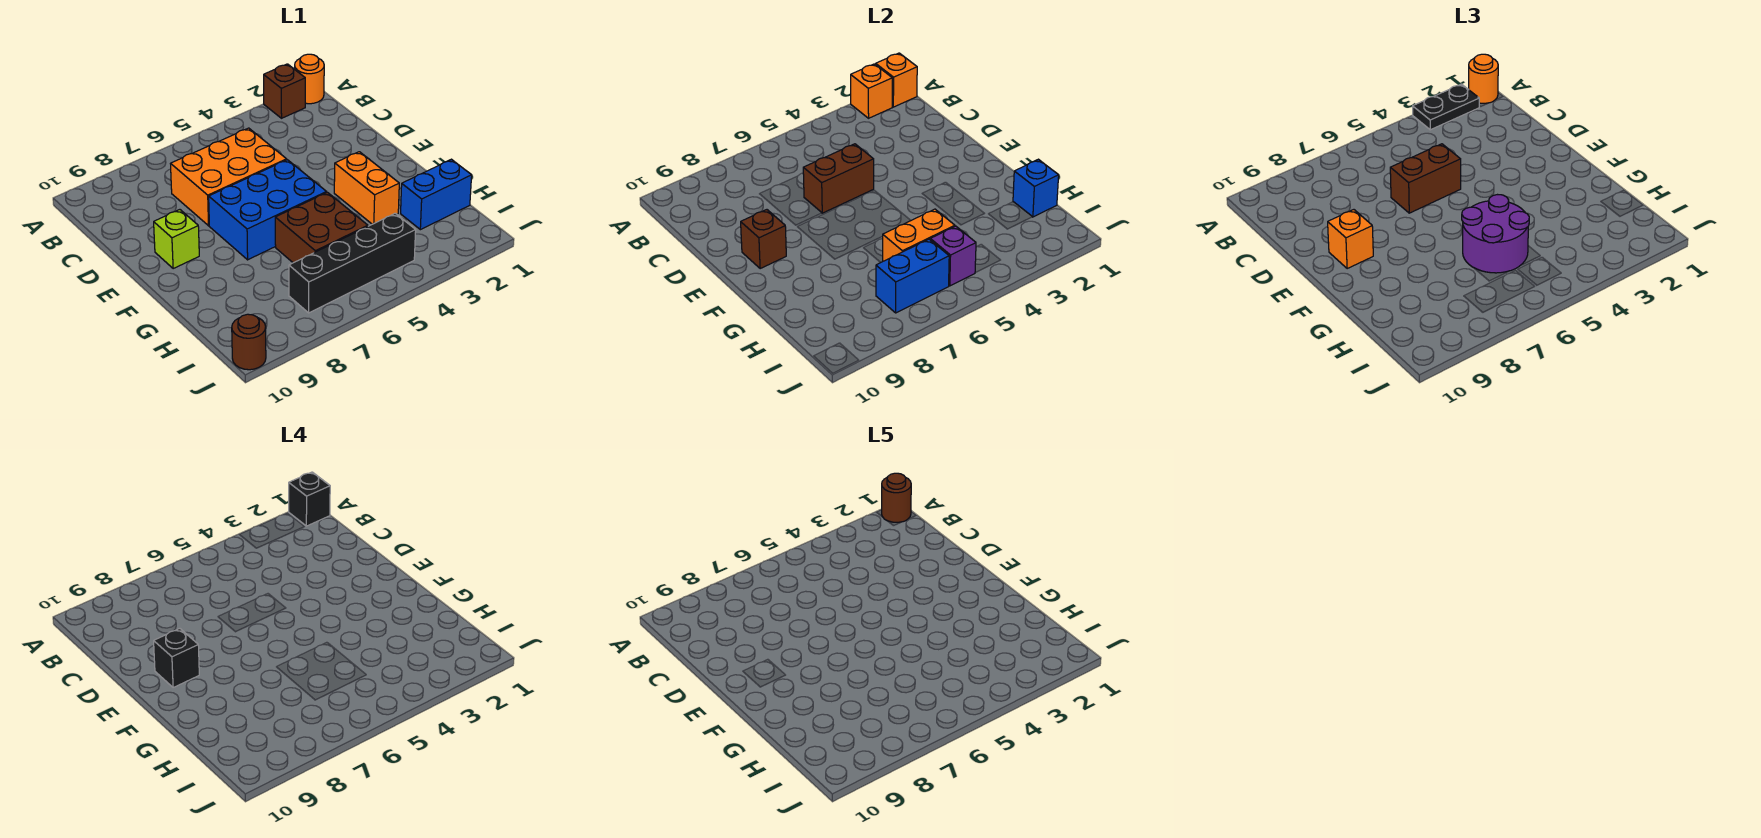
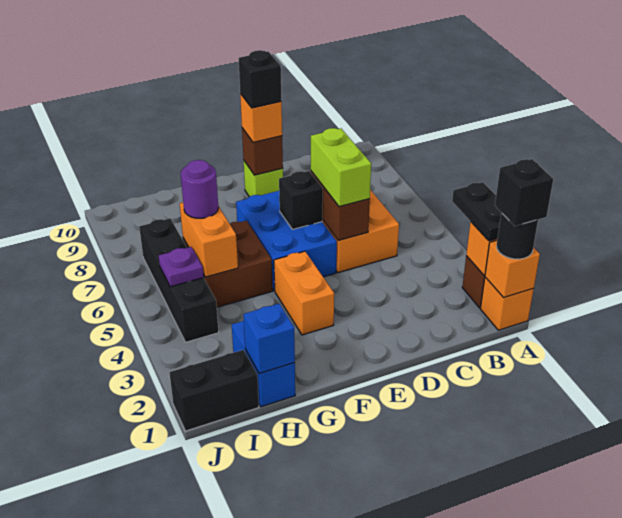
orange round brick A1 level 1 -> orange brick A1 level 1
orange round brick A1 level 3 -> black round brick A1 level 3
brown round brick A1 level 5 -> none
brown brick D5:D6 level 3 -> lime brick D5:D6 level 3
none -> black brick E6 level 2
orange brick F3:G3 level 1 -> orange brick F3:F4 level 1
purple round brick G5:H6 level 3 -> purple round brick H6 level 3
none -> black brick I1:J1 level 1
purple brick I5 level 2 -> purple plate I5 level 2
blue brick I6:I7 level 2 -> none
brown round brick J10 level 1 -> none

